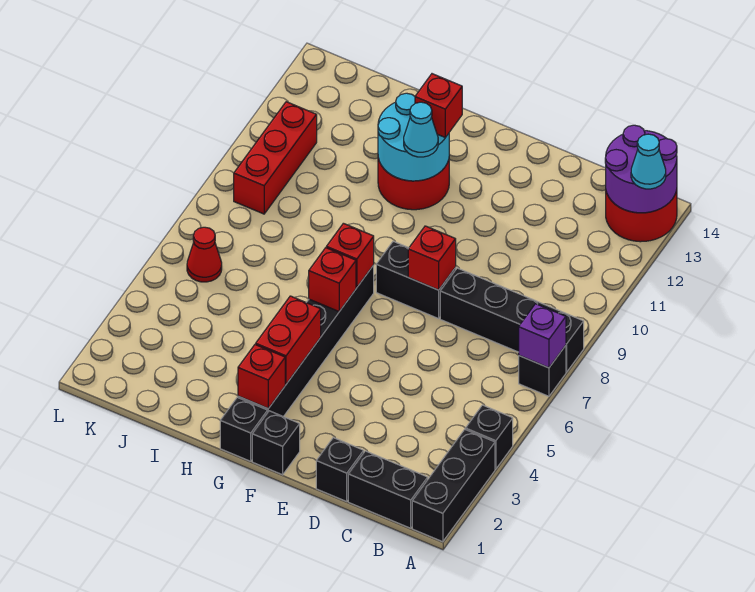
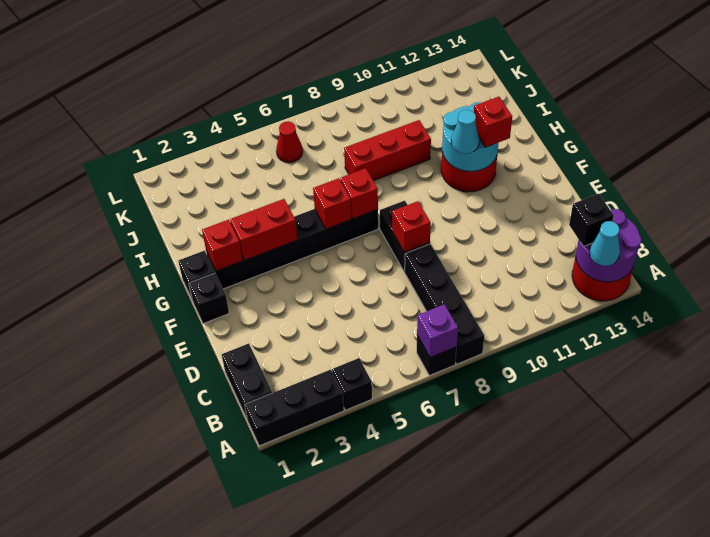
black brick D1 level 1 -> black brick B13 level 3
red brick K9:K11 level 1 -> red brick I8:I10 level 1

